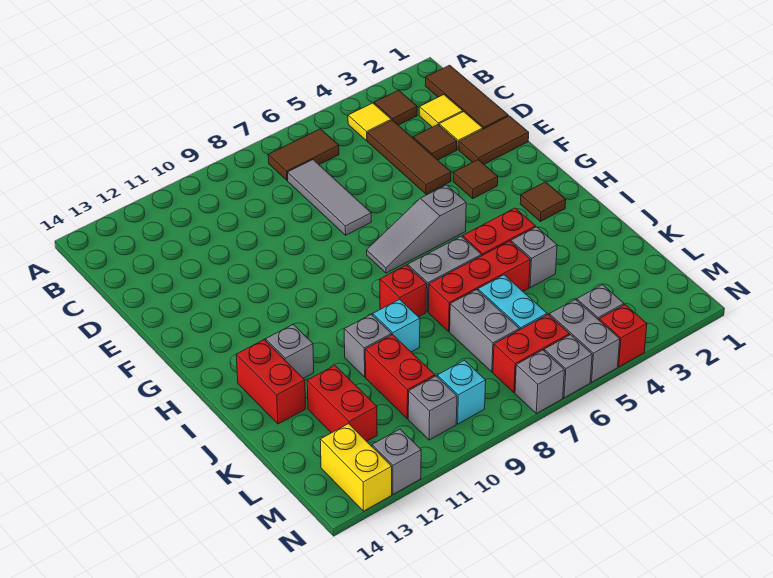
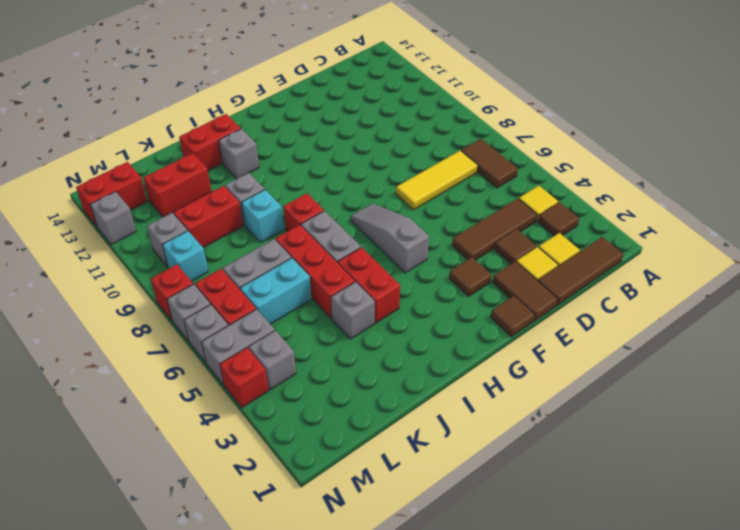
grey tile C7:E7 level 1 -> yellow tile C7:E7 level 1
brown tile H2 level 1 -> brown tile F1 level 1
yellow brick M13:N13 level 1 -> red brick M13:N13 level 1
none -> red brick N8 level 1

